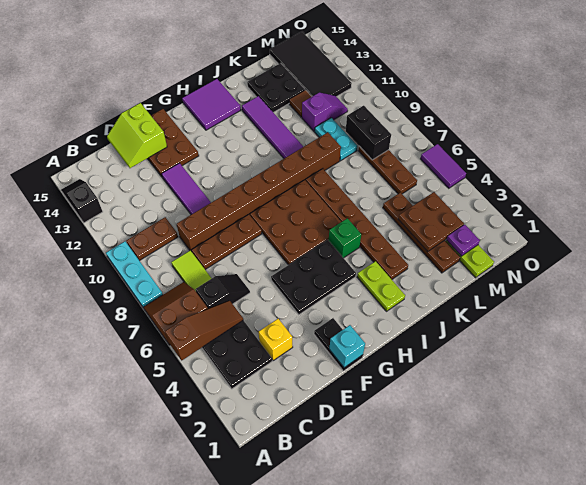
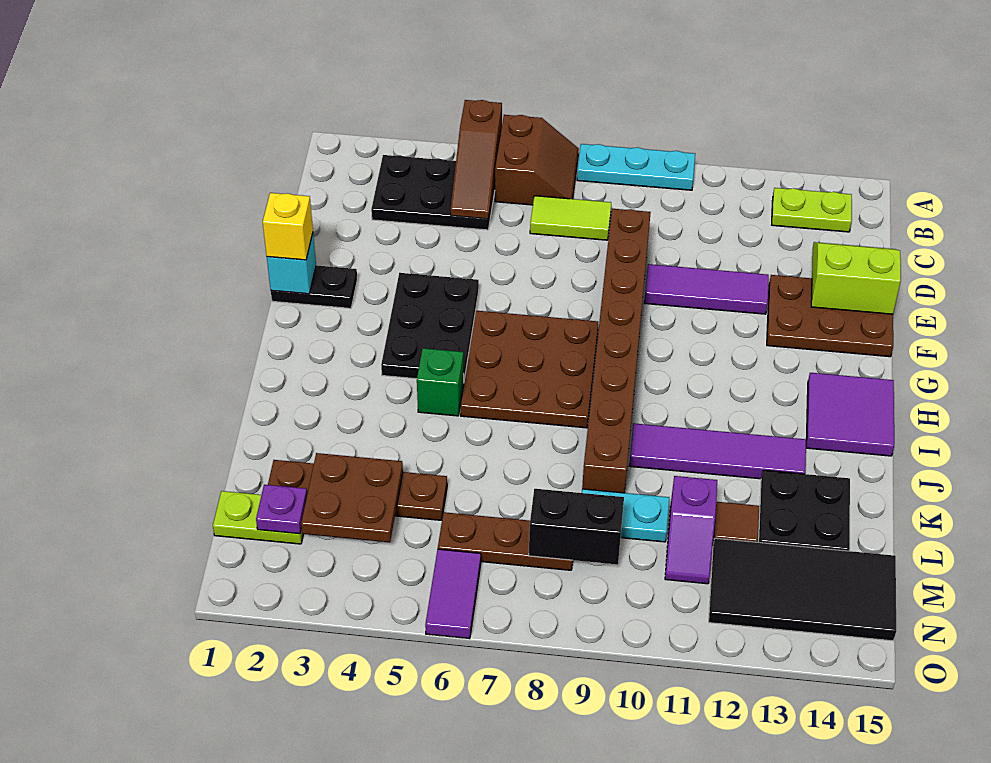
black slope A13:A14 level 1 top 13 -> none
brown plate B10:C10 level 1 -> none
black slope C6:D6 level 1 top C -> none
yellow brick D3 level 1 -> yellow brick F1 level 3
brown plate D8:F8 level 1 -> none
lime plate I2:I3 level 1 -> lime plate B13:B14 level 1
brown plate J3:J8 level 1 -> none
purple tile O5:O6 level 1 -> purple tile N6:O6 level 1

